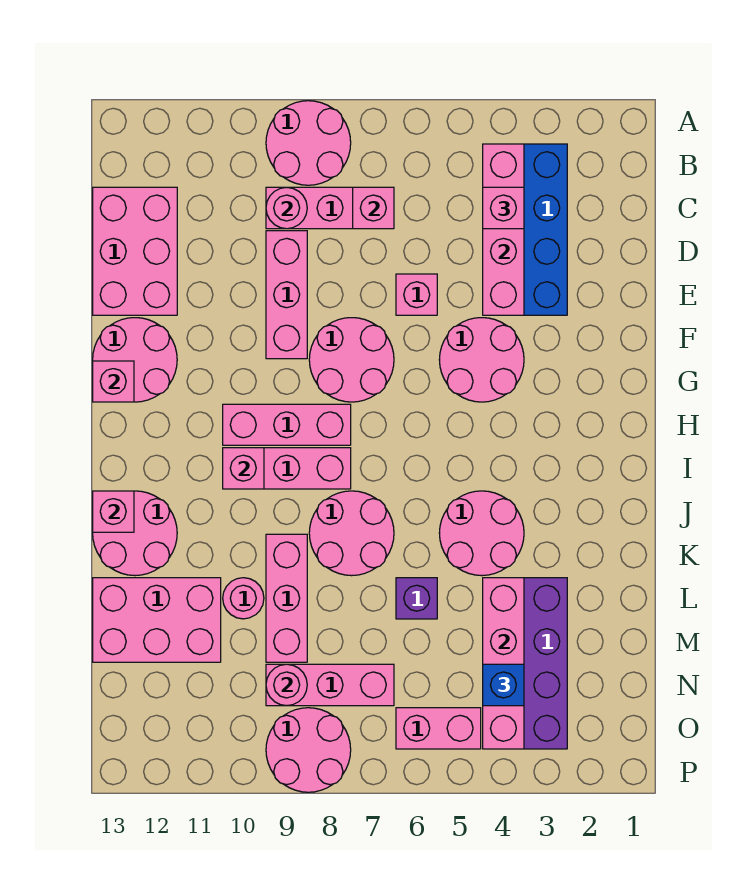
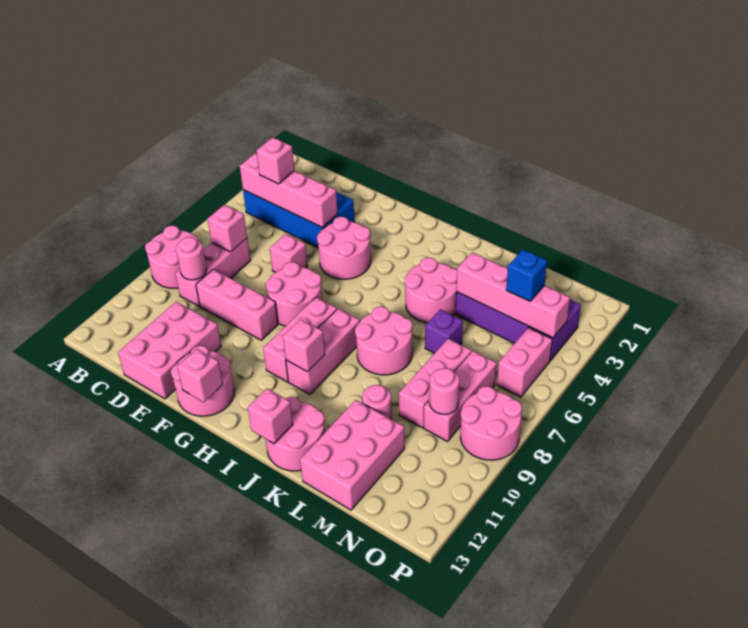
pink brick C12:E13 level 1 -> pink brick D11:E13 level 1
pink brick K9:M9 level 1 -> pink brick M7:M9 level 1

